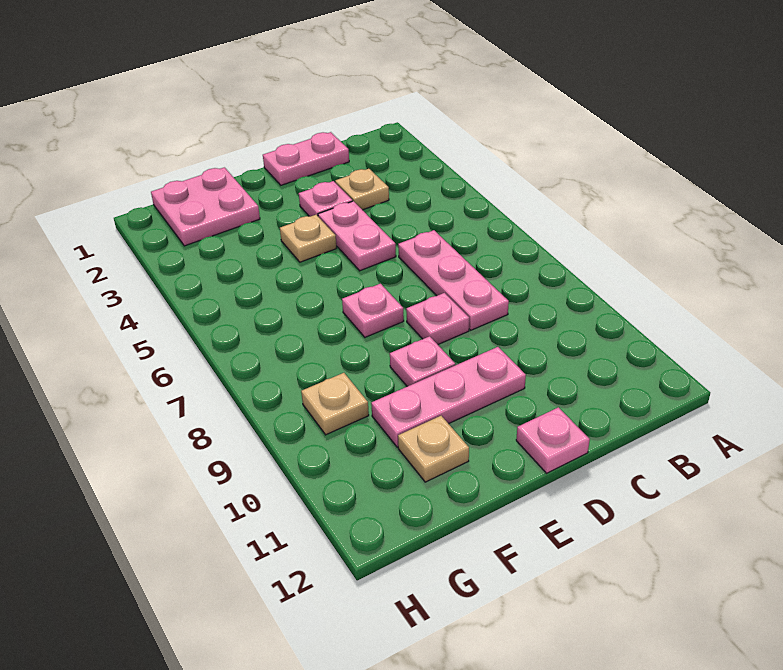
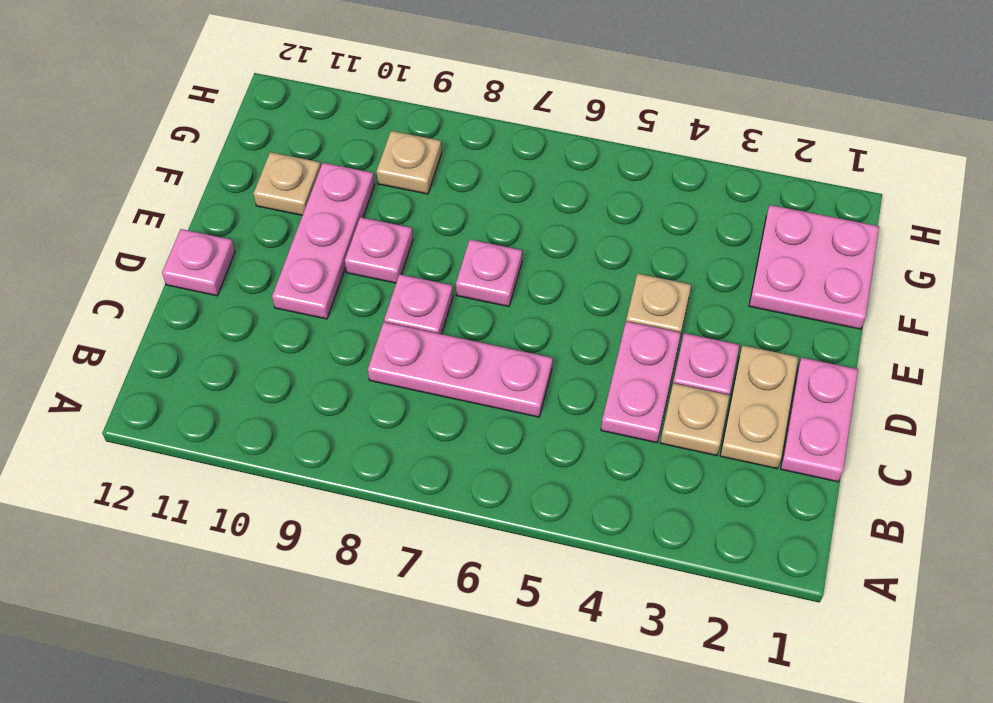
none -> tan plate C2:D2 level 1
pink plate D4:D5 level 1 -> pink plate C4:D4 level 1

